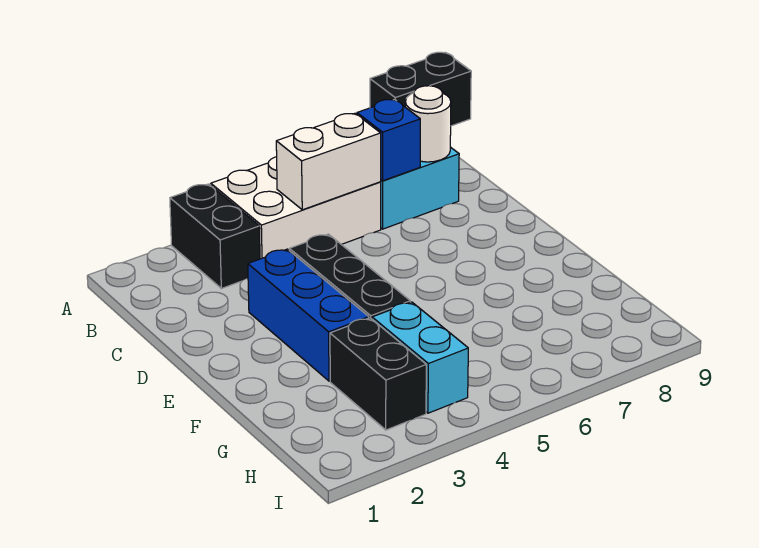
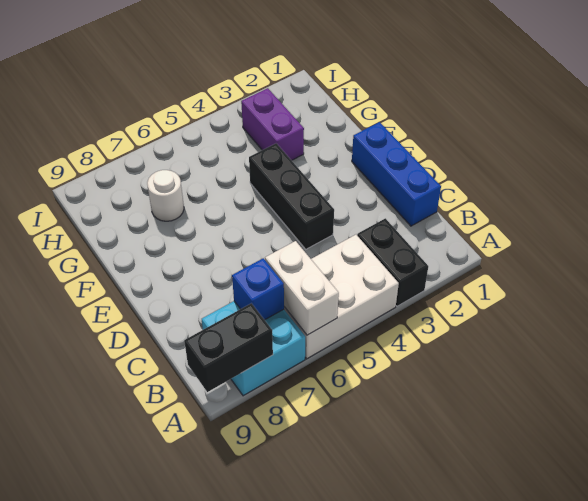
white brick B5:B6 level 2 -> white brick A6:B6 level 2
white round brick B8 level 2 -> white round brick G7 level 1
blue brick D3:F3 level 1 -> blue brick C1:E1 level 1
black brick G3:H3 level 1 -> purple brick G3:H3 level 1
cyan brick G4:H4 level 1 -> none

